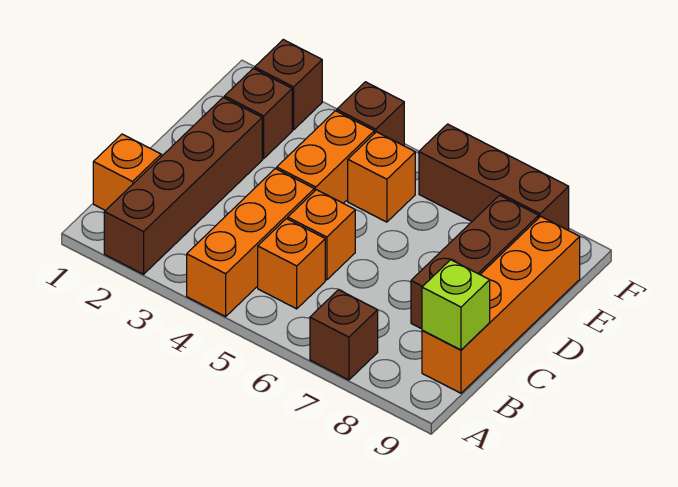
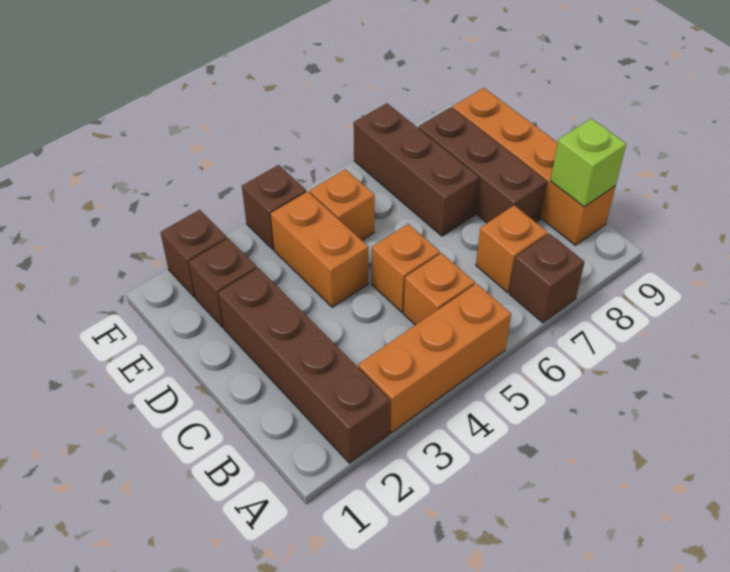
orange brick A4:C4 level 1 -> orange brick A3:A5 level 1
orange brick B1 level 1 -> orange brick B7 level 1
brown brick F6:F8 level 1 -> brown brick D7:F7 level 1

